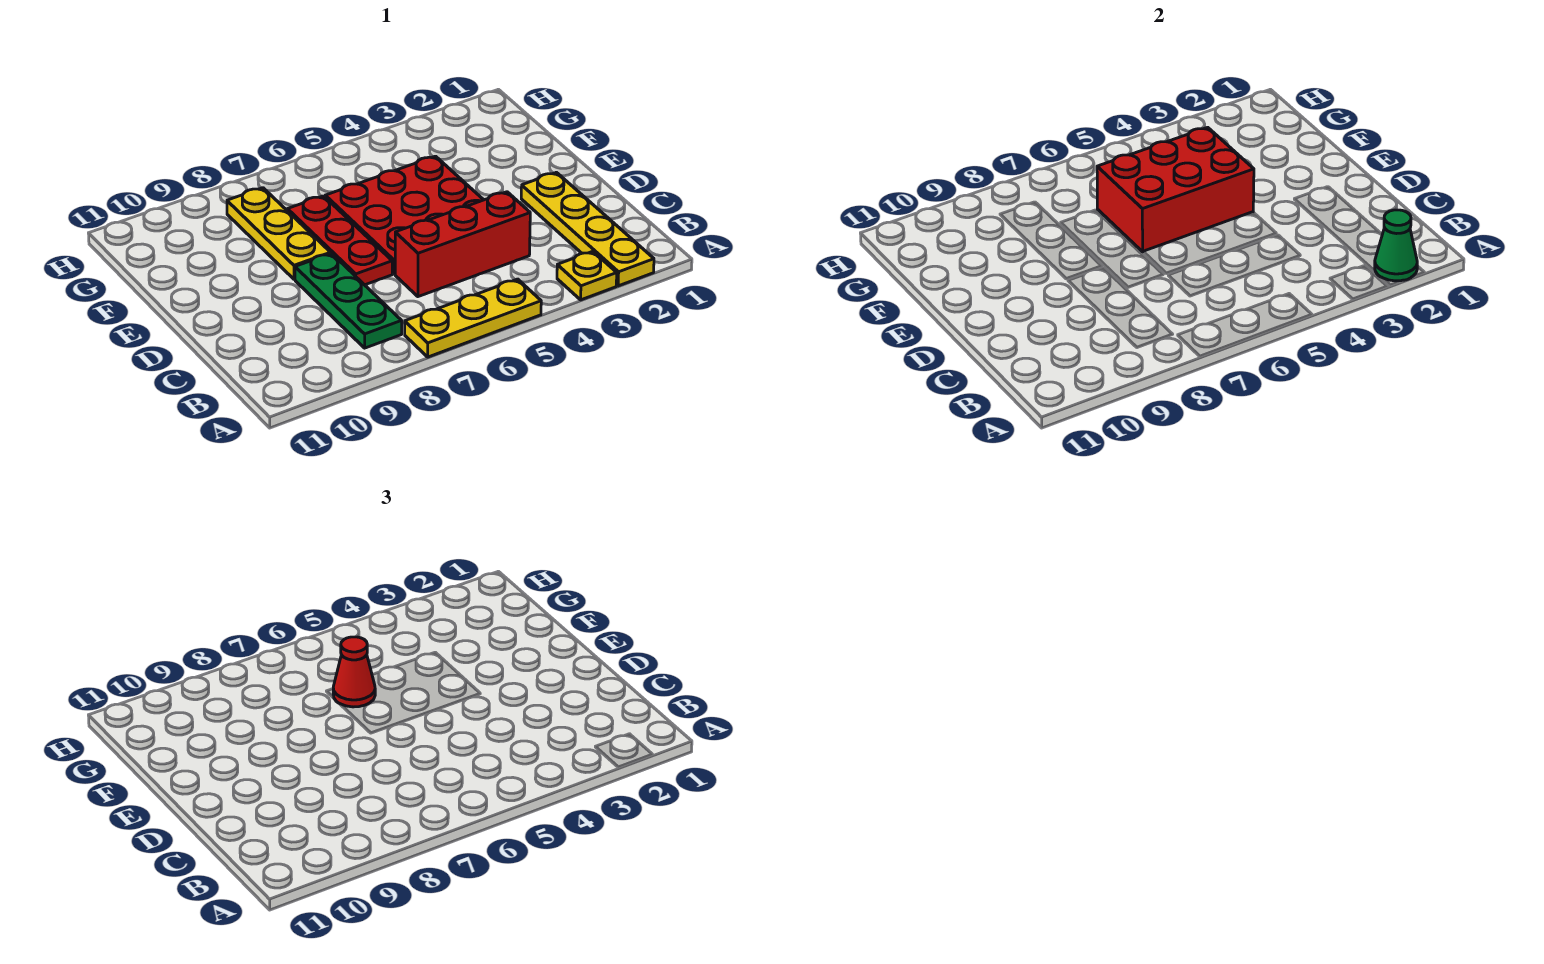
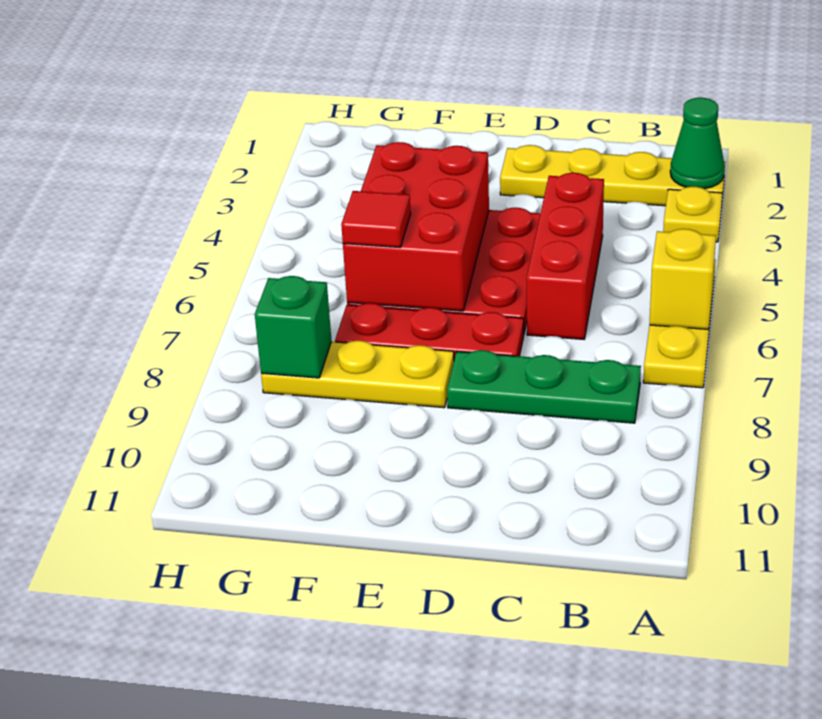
none -> yellow brick A6 level 2
red cone F6 level 3 -> red tile F6 level 3
none -> green brick G8 level 2

